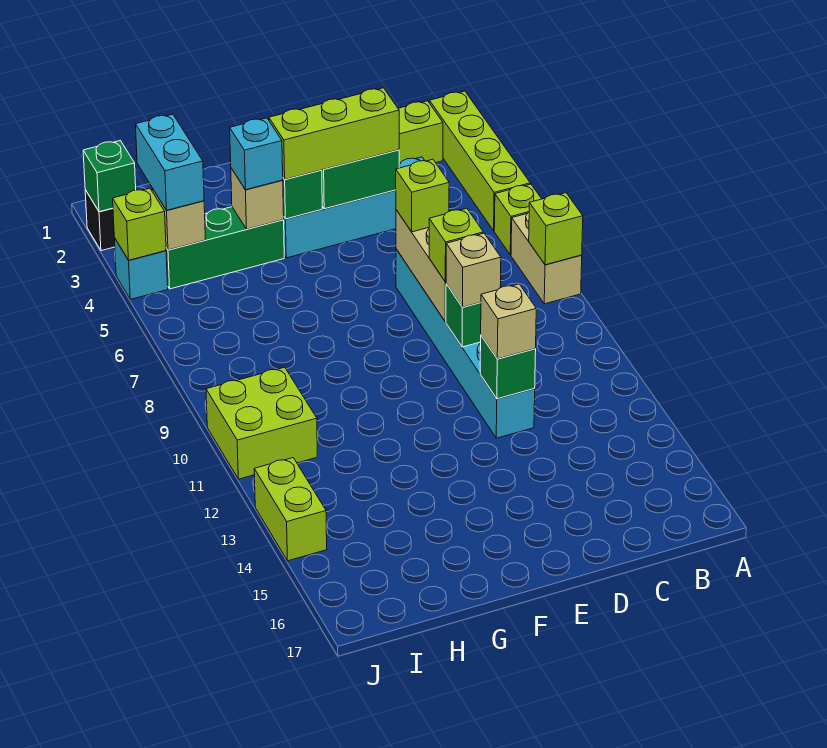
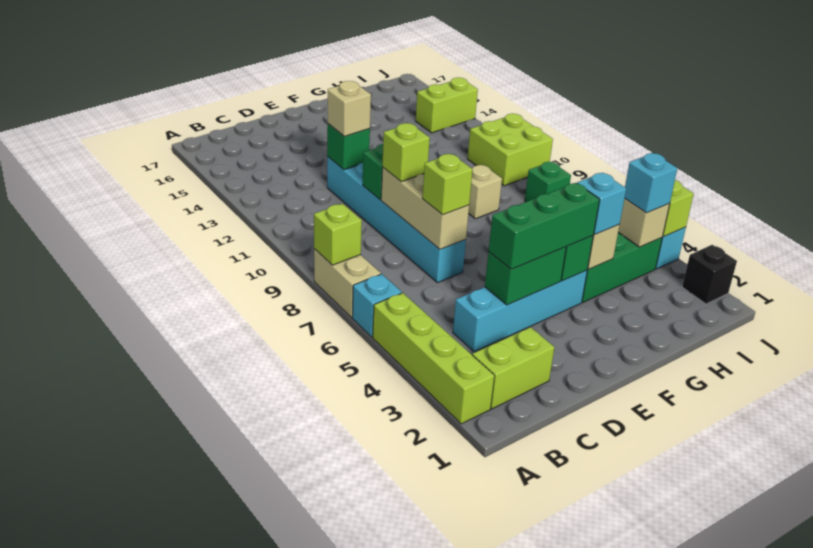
lime brick A6 level 1 -> cyan brick A6 level 1
lime brick D4:F4 level 3 -> green brick D4:F4 level 3
tan brick D10 level 3 -> tan brick G9 level 1
cyan brick I3:I4 level 3 -> cyan brick I4 level 3
green brick J2 level 2 -> green brick I8 level 1
lime brick J13:J14 level 1 -> lime brick I14:J14 level 1

